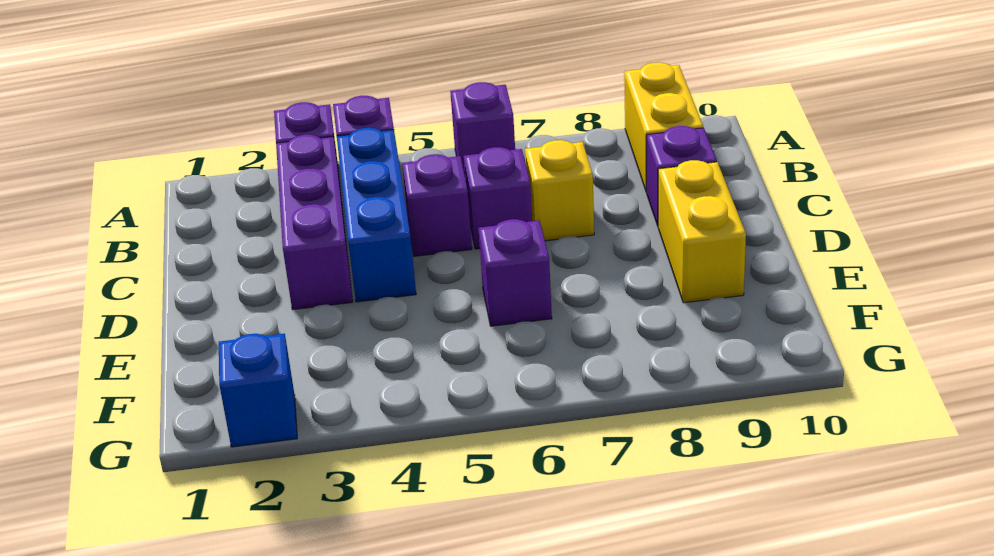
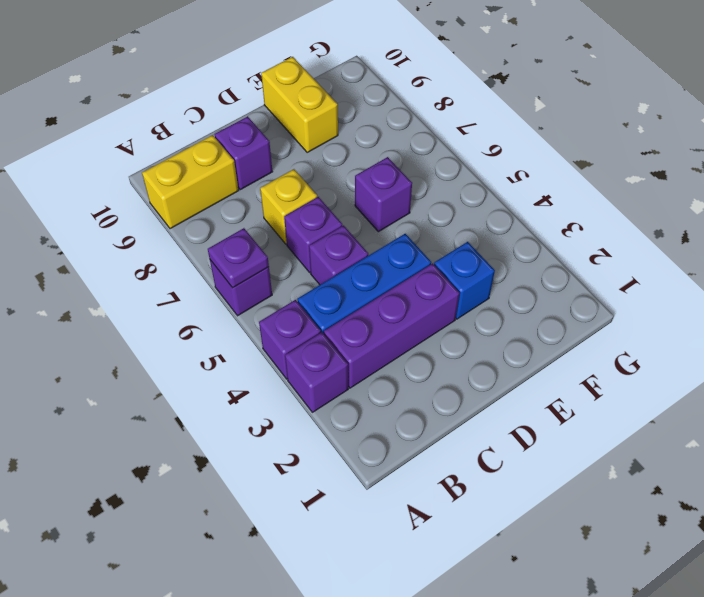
none -> purple plate A6 level 2
yellow brick D9:E9 level 1 -> yellow brick E9:E10 level 1
blue brick G2 level 1 -> blue brick E3 level 1

